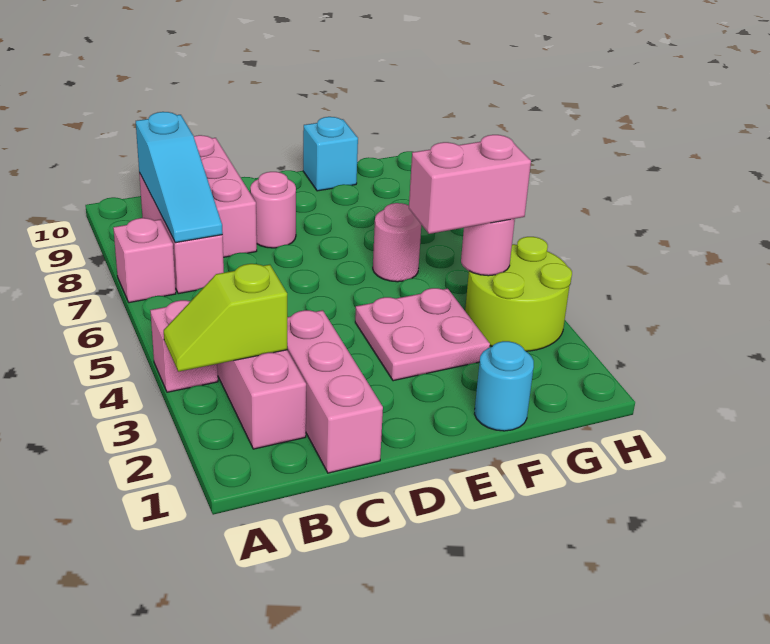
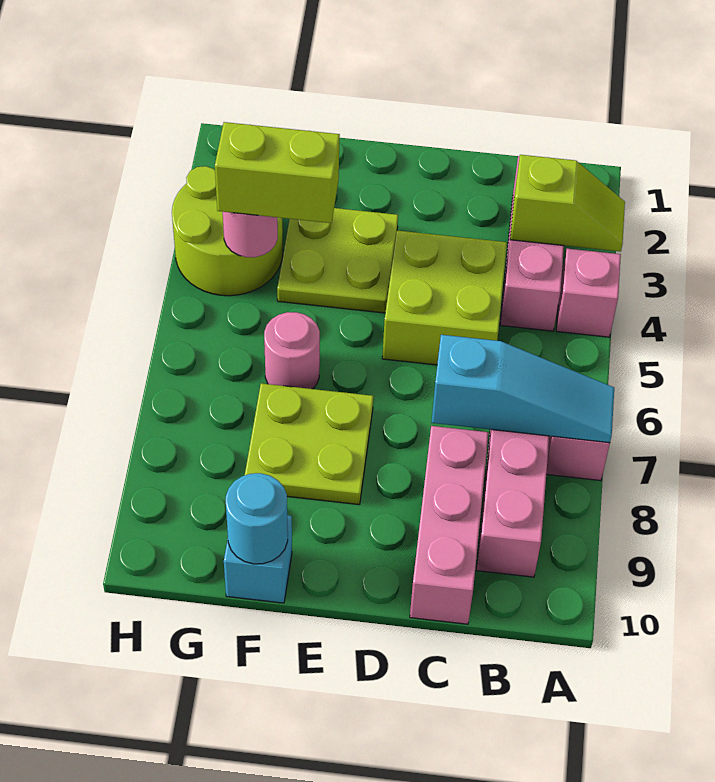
cyan slope B7:B9 level 2 top 9 -> cyan slope A7:C7 level 2 top C
pink brick C1:C3 level 1 -> none
none -> lime brick C4:D5 level 1
pink round brick D8 level 1 -> none
pink plate E3:F4 level 1 -> lime plate E3:F4 level 1
none -> lime plate E7:F8 level 1
cyan round brick F1 level 1 -> cyan round brick F10 level 2
pink brick F4:G4 level 3 -> lime brick F4:G4 level 3

